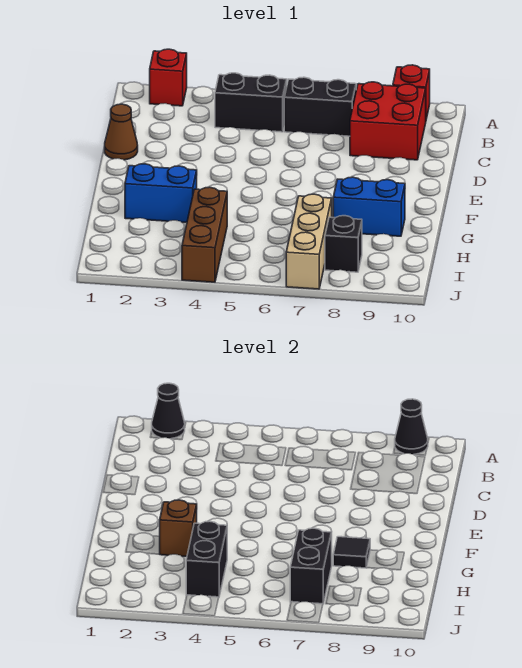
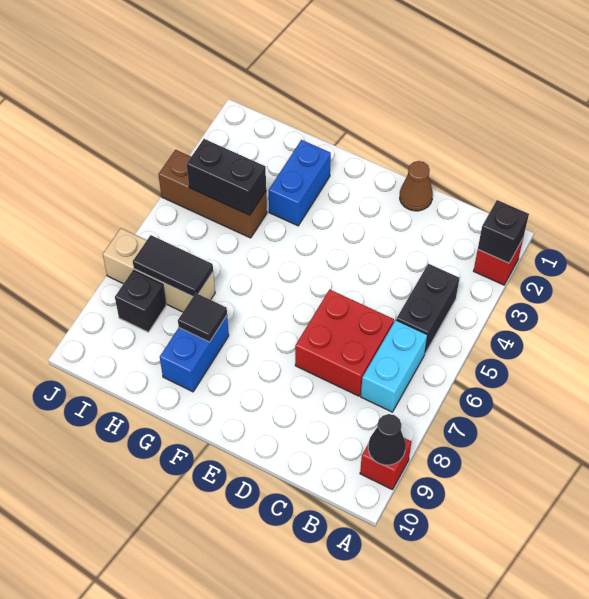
black cone A2 level 2 -> black brick A2 level 2
black brick B6:B7 level 1 -> cyan brick B6:B7 level 1
red brick B8:C9 level 1 -> red brick C6:D7 level 1
brown brick G3 level 2 -> none
black brick H7:I7 level 2 -> black tile H7:I7 level 2

